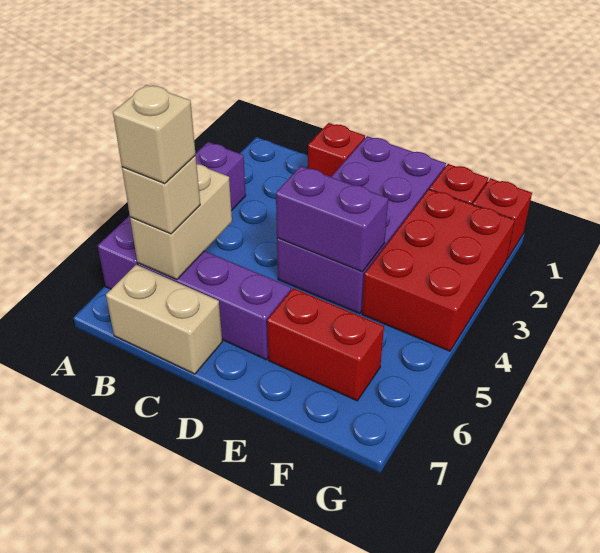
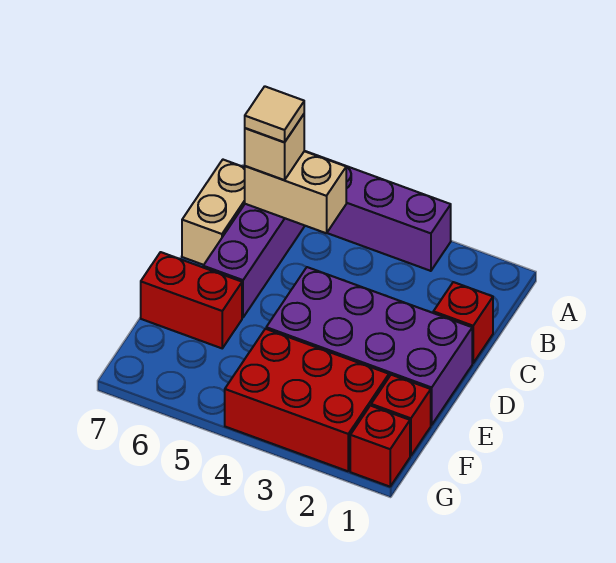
tan brick B6 level 4 -> tan tile B6 level 4
purple brick D4:E4 level 2 -> none
red brick E6:F6 level 1 -> red brick E6:E7 level 1

